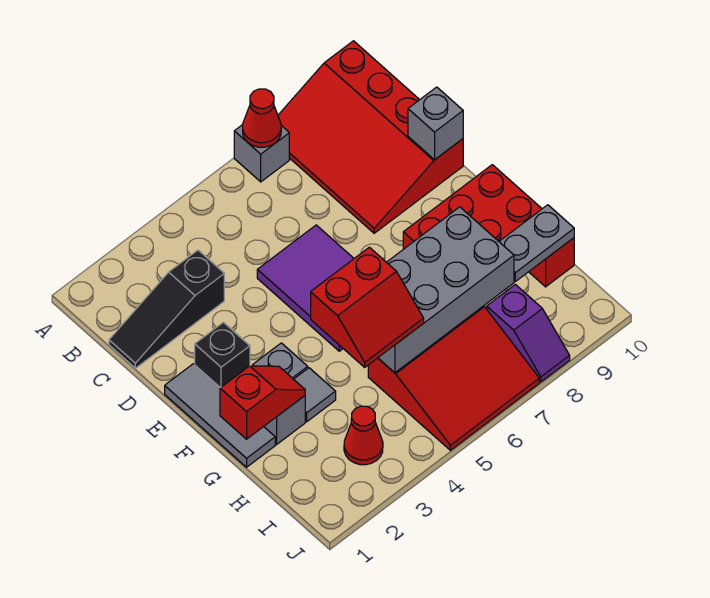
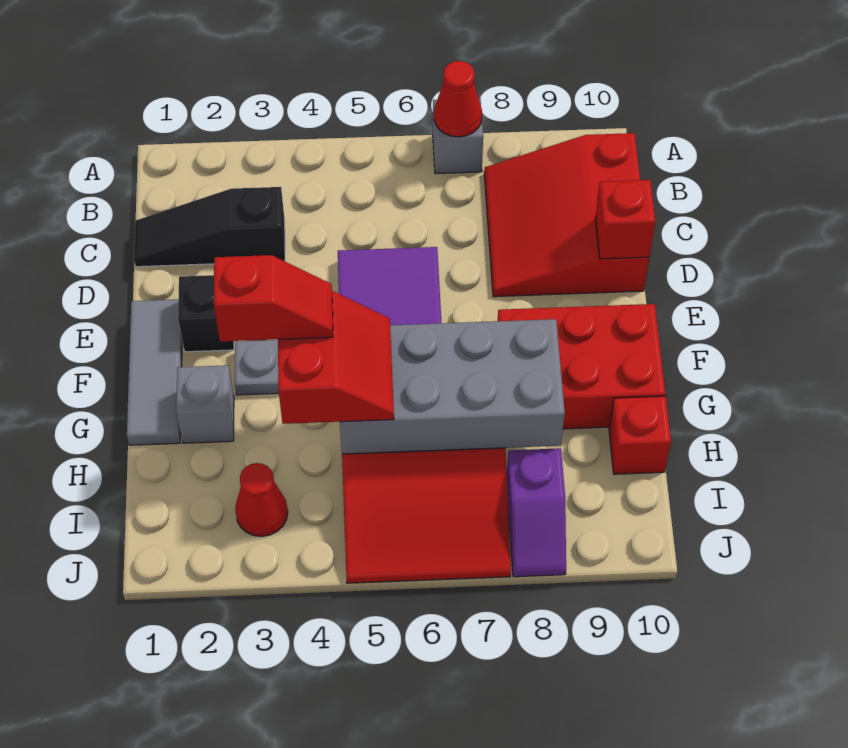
red slope A8:D10 level 1 top 10 -> red slope B8:D10 level 1 top 10
grey brick D10 level 2 -> red brick D10 level 2
red slope G1:G2 level 2 top 1 -> red slope G3:G4 level 4 top 3
grey tile G3 level 1 -> none
red slope G4:H5 level 3 top G -> red slope G4:H5 level 3 top 4
grey plate H9:H10 level 2 -> none

